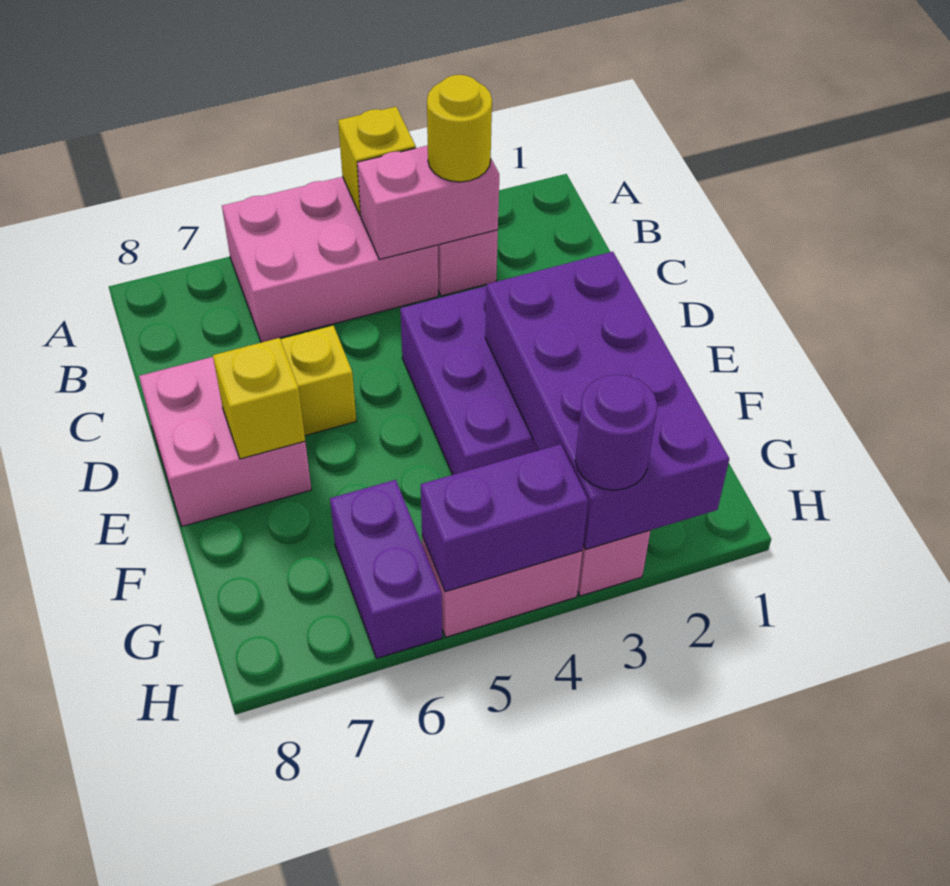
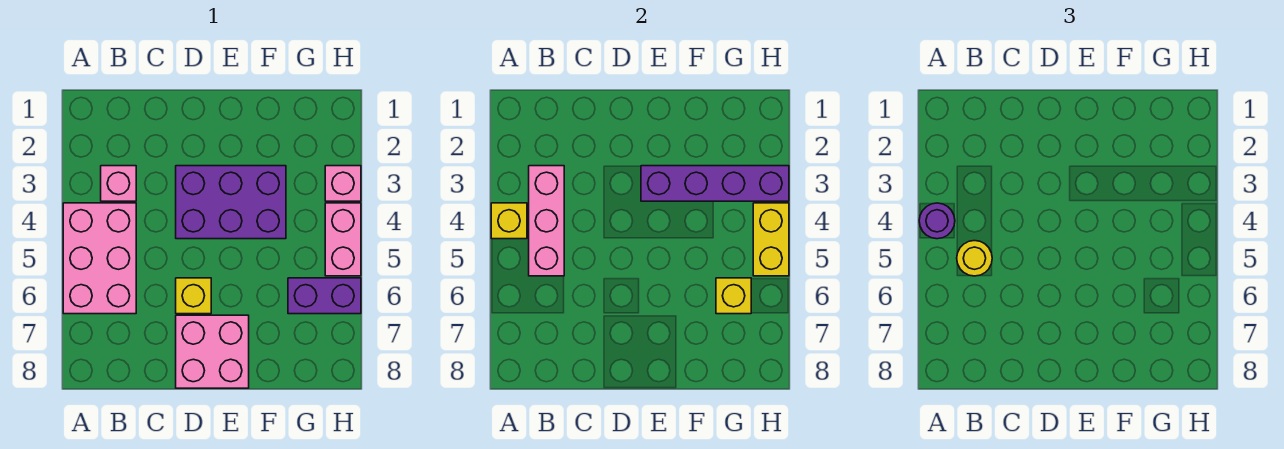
pink brick B3:B4 level 2 -> pink brick B3:B5 level 2
yellow round brick B3 level 3 -> yellow round brick B5 level 3
purple brick E2:H3 level 2 -> purple brick E3:H3 level 2
yellow brick E7 level 2 -> yellow brick G6 level 2
purple round brick H3 level 3 -> purple round brick A4 level 3
purple brick H4:H5 level 2 -> yellow brick H4:H5 level 2

